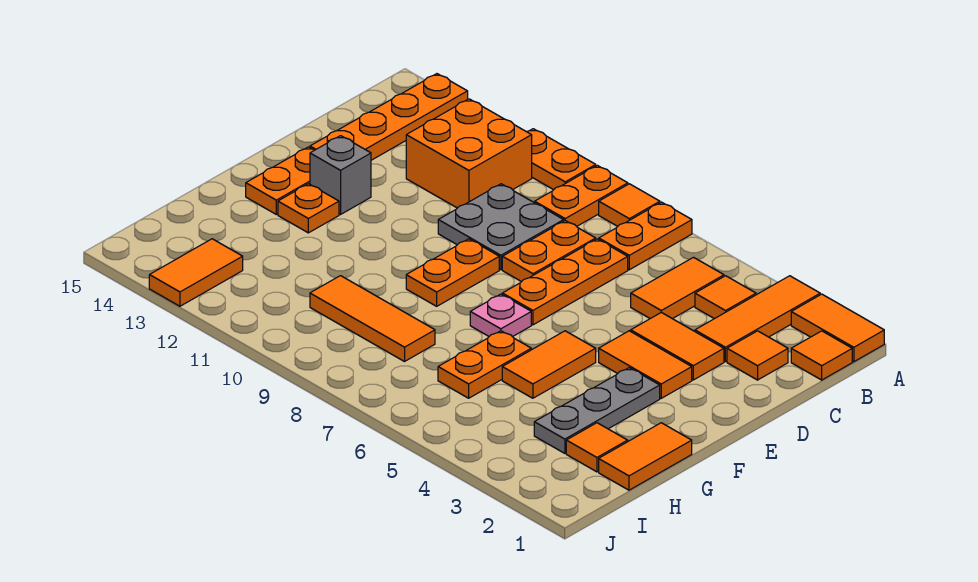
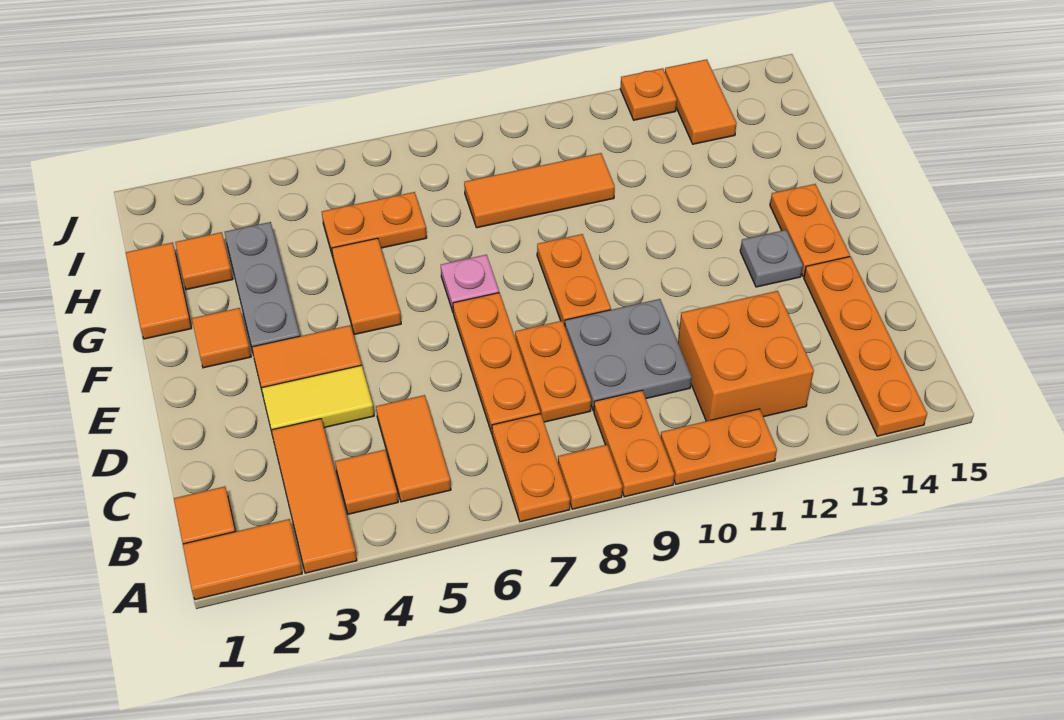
orange tile C2 level 1 -> orange tile F2 level 1
orange tile D3:D4 level 1 -> yellow tile D3:D4 level 1
grey brick E13 level 1 -> grey plate E13 level 1
orange plate F13 level 1 -> orange plate J12 level 1
orange plate G6:H6 level 1 -> orange plate H5:H6 level 1

